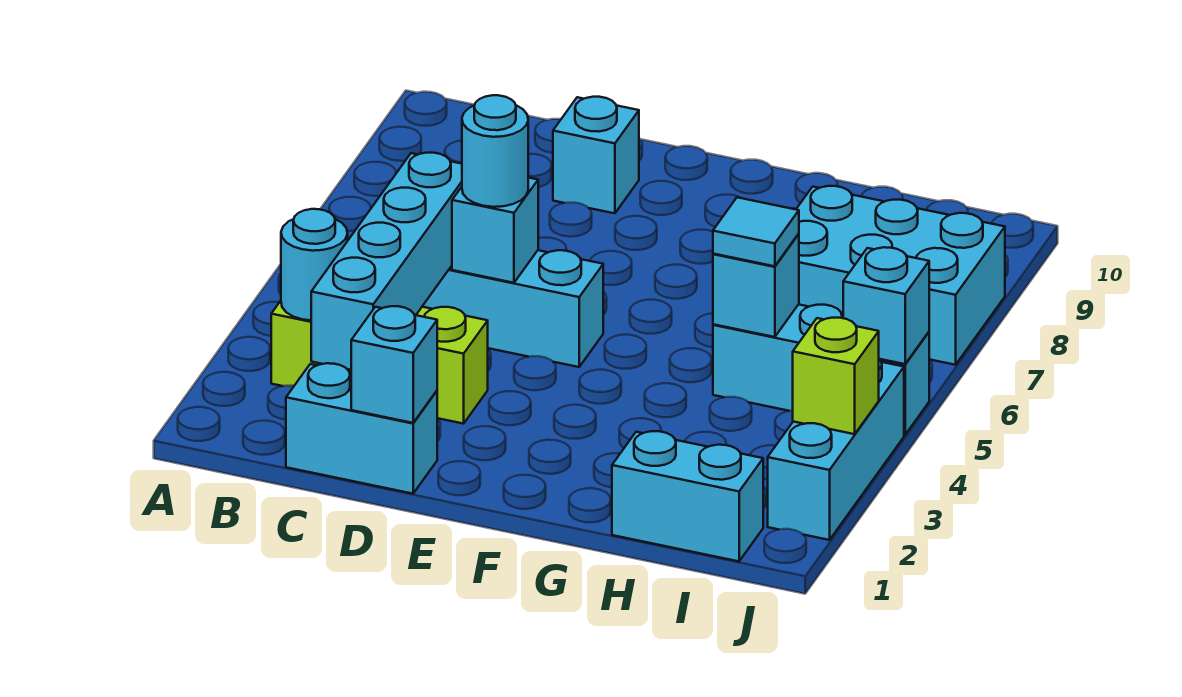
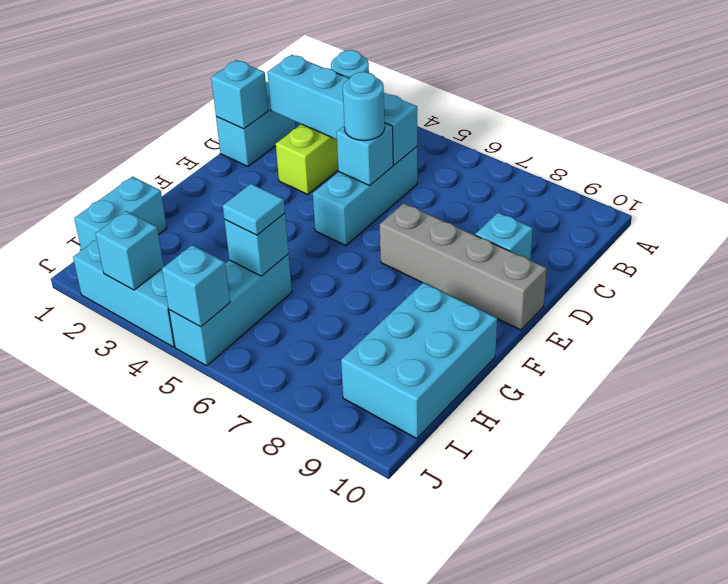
none -> grey brick E7:E10 level 1
cyan brick H7:J8 level 1 -> cyan brick G9:I10 level 1
lime brick J3 level 2 -> cyan brick J3 level 2

